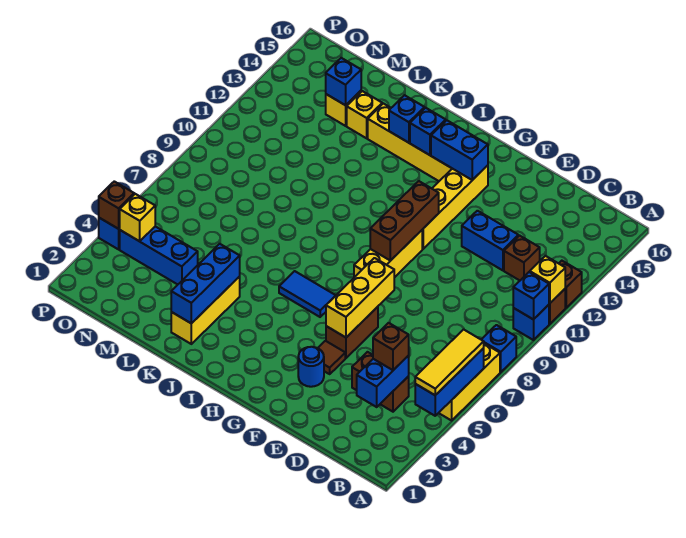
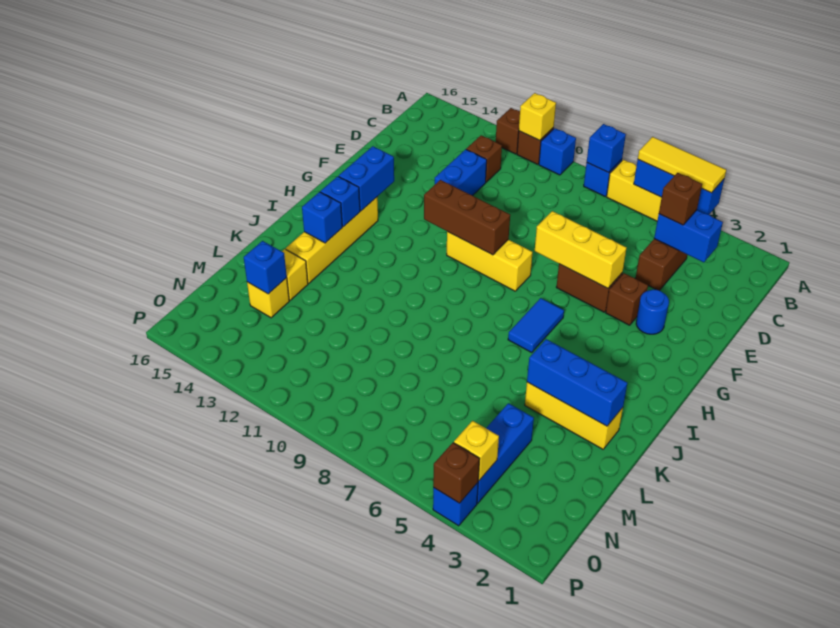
blue brick A10 level 2 -> blue brick A8 level 2
brown tile F4 level 1 -> brown brick F4 level 1
yellow brick G11:G14 level 1 -> none

